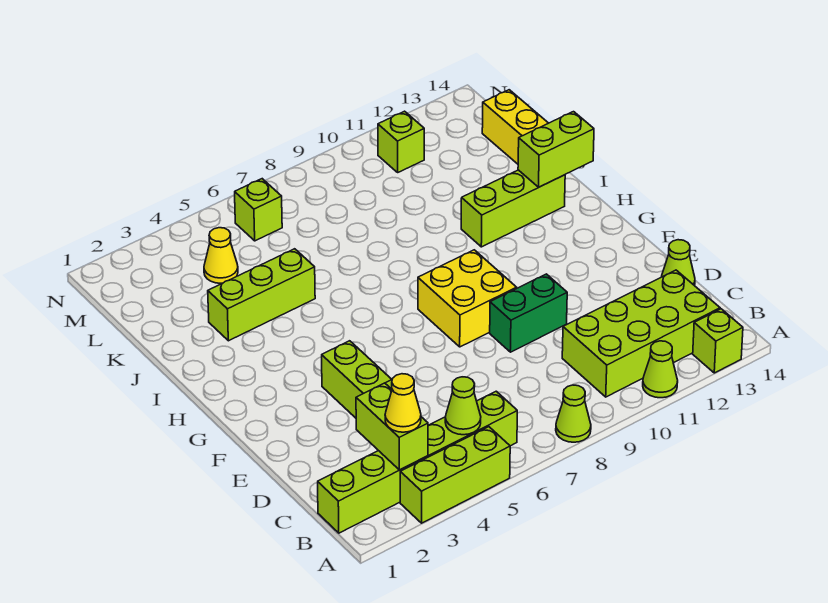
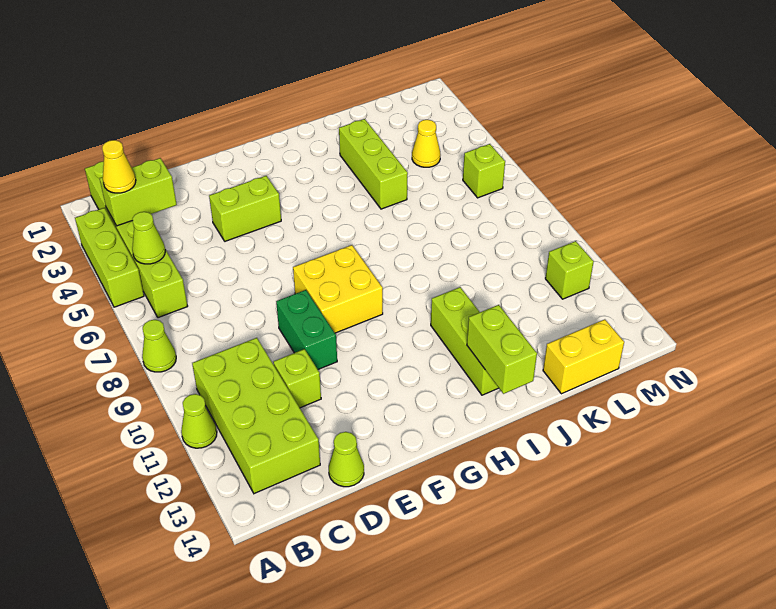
lime brick A13 level 1 -> lime brick D11 level 1

